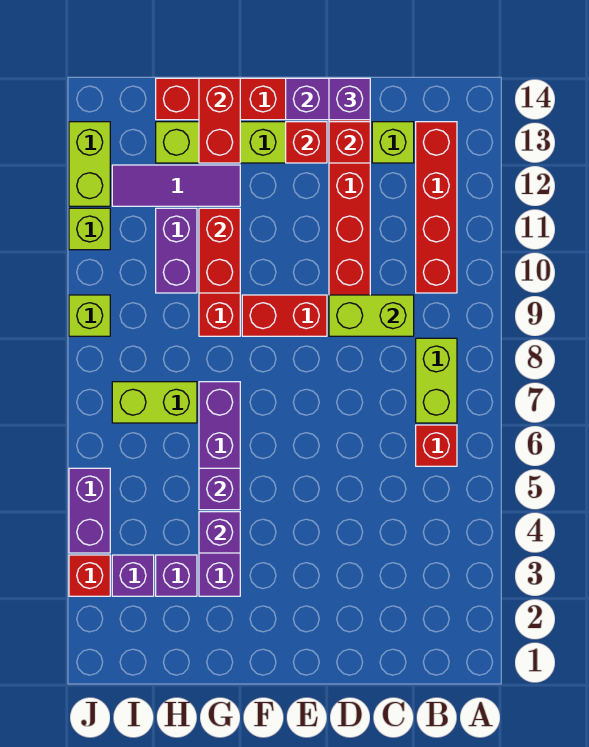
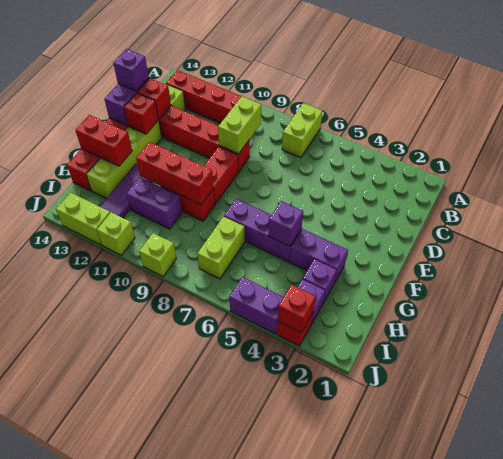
red brick B6 level 1 -> red brick J3 level 2
lime brick B7:B8 level 1 -> lime brick A7:B7 level 1
purple brick G4 level 2 -> none
red brick G10:G11 level 2 -> red brick G9:G11 level 2

